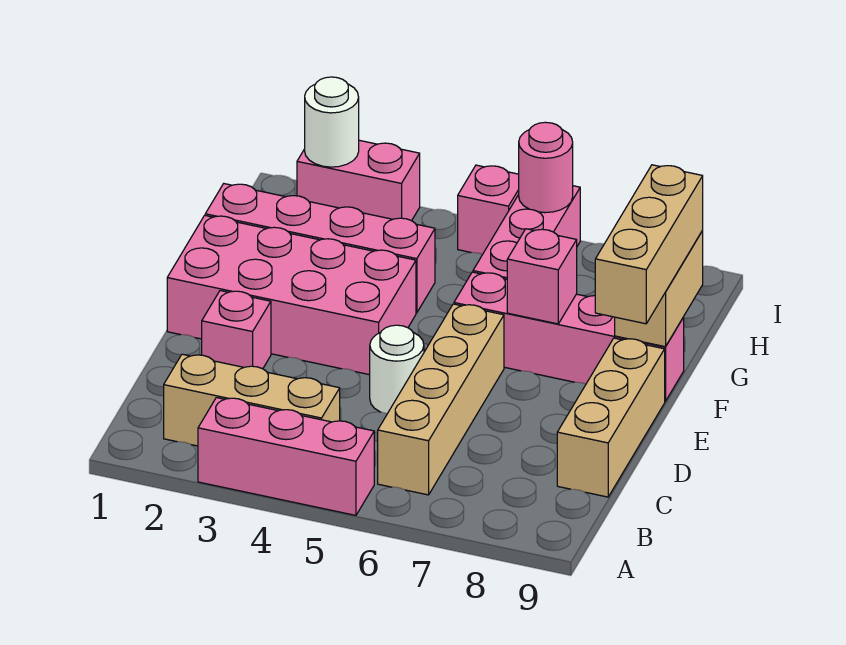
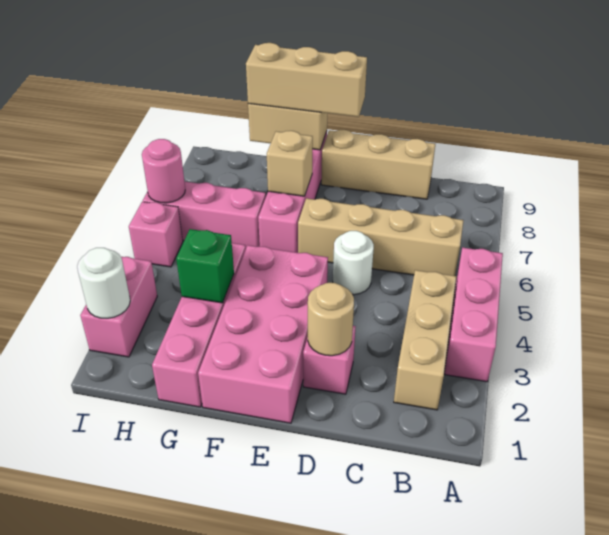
none -> tan round brick D2 level 2
pink brick F7 level 2 -> tan brick F7 level 2
none -> green brick G3 level 2

